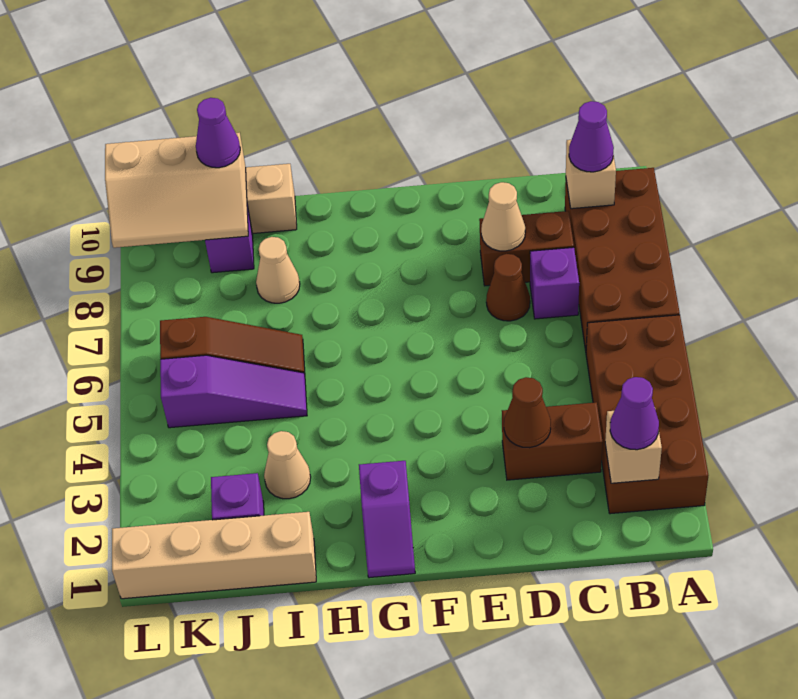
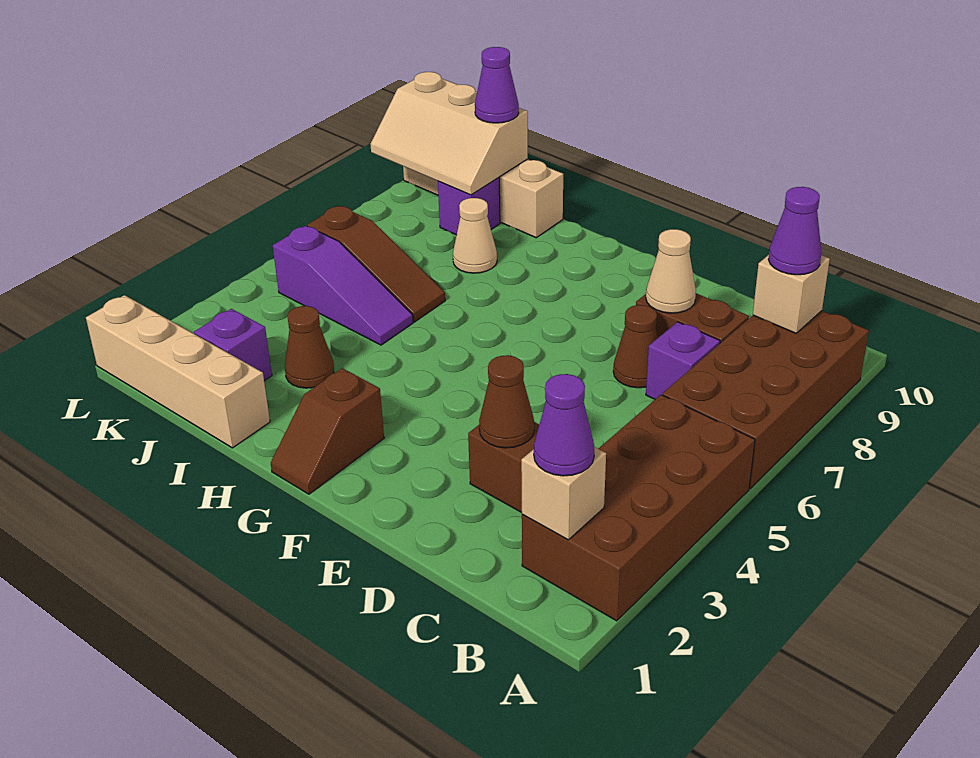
purple slope G1:G2 level 1 top 2 -> brown slope G1:G2 level 1 top 2
tan cone I3 level 1 -> brown cone I3 level 1

